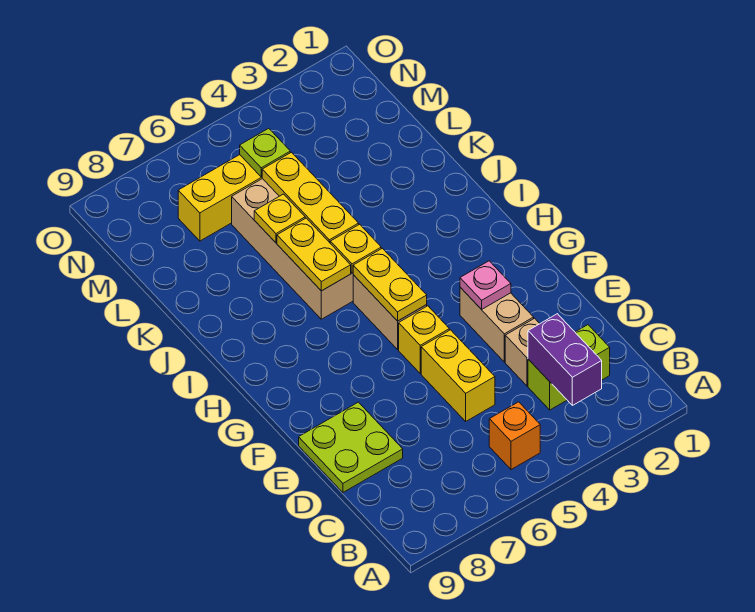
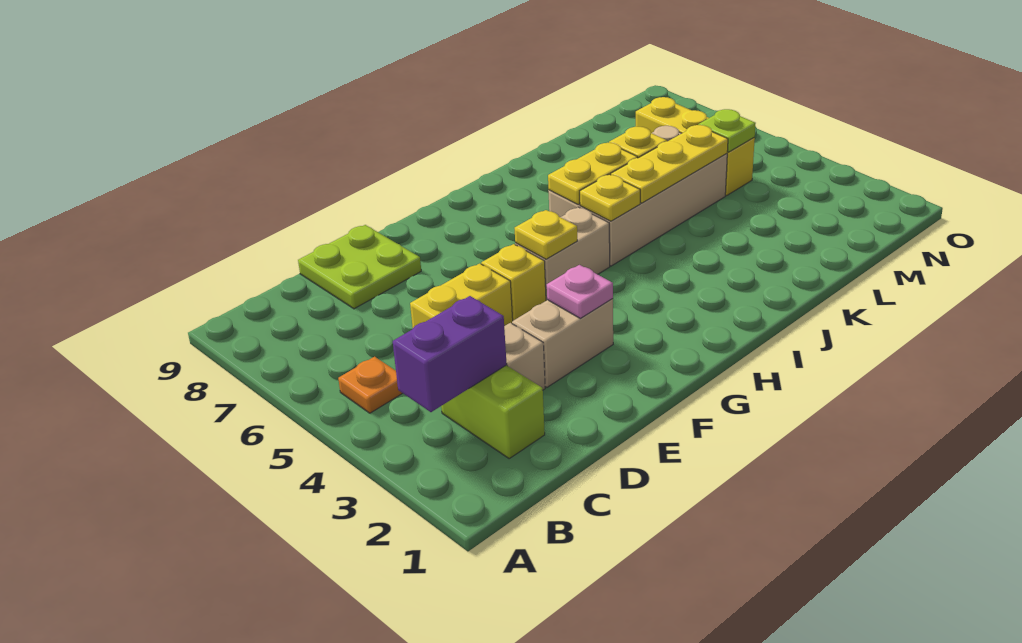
orange brick B5 level 1 -> orange plate B5 level 1
yellow plate G5:H5 level 2 -> yellow plate G5 level 2

